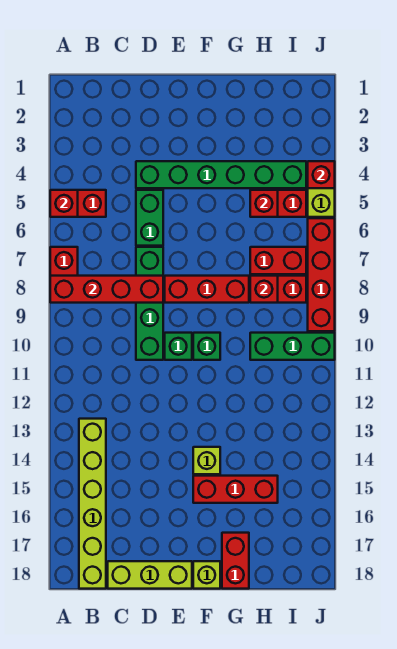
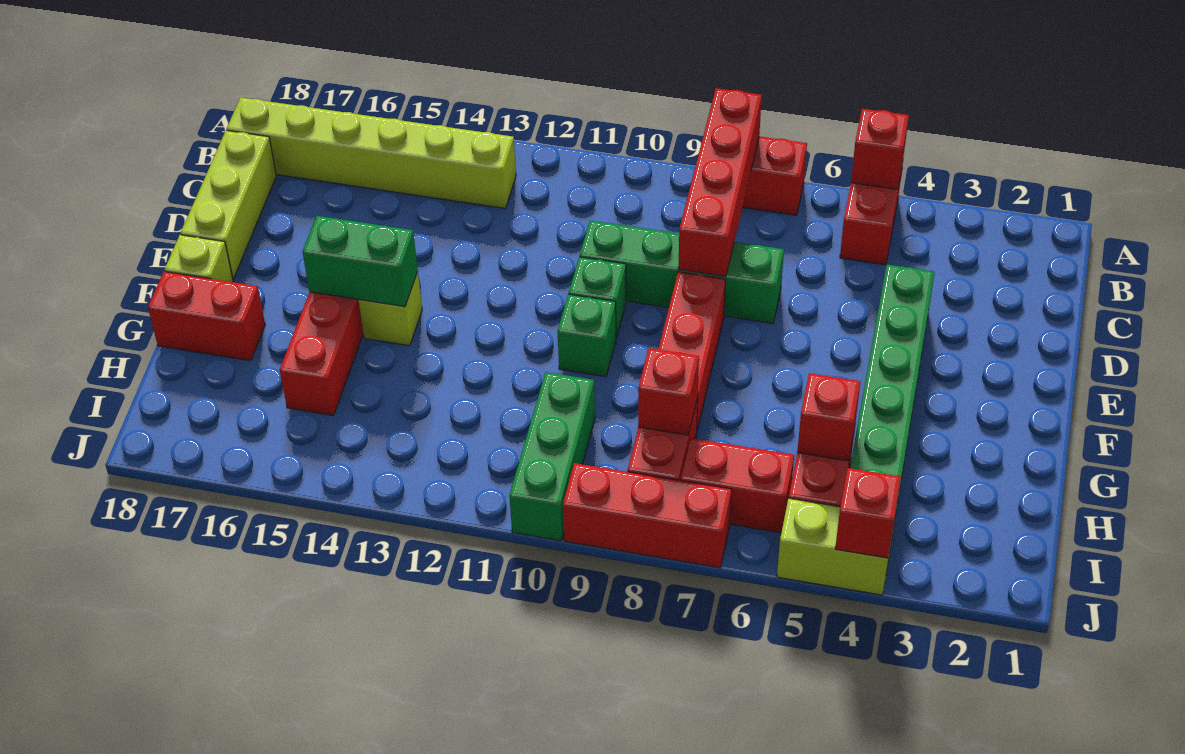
green brick D5:D6 level 1 -> green brick F14:F15 level 2
red brick H7:I7 level 1 -> red brick I6:I7 level 1
red brick J6:J9 level 1 -> red brick J7:J9 level 1

